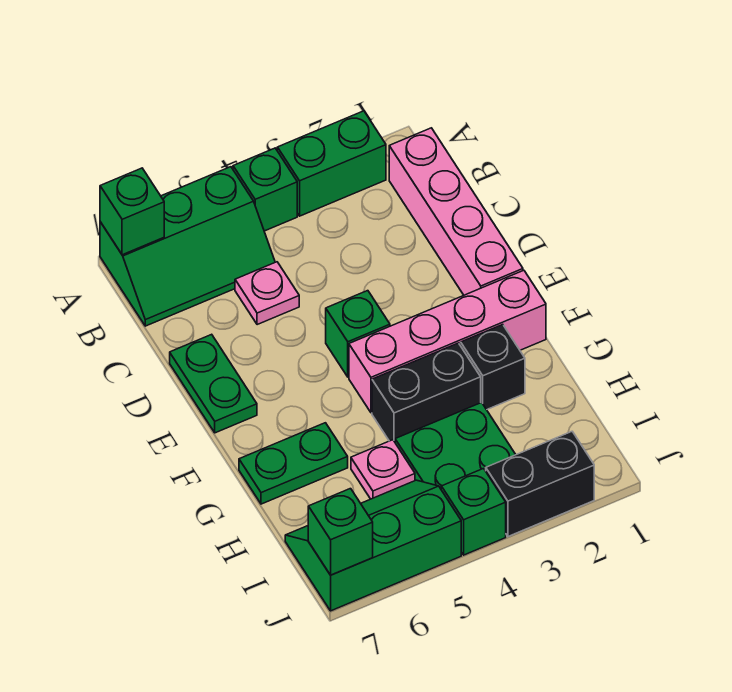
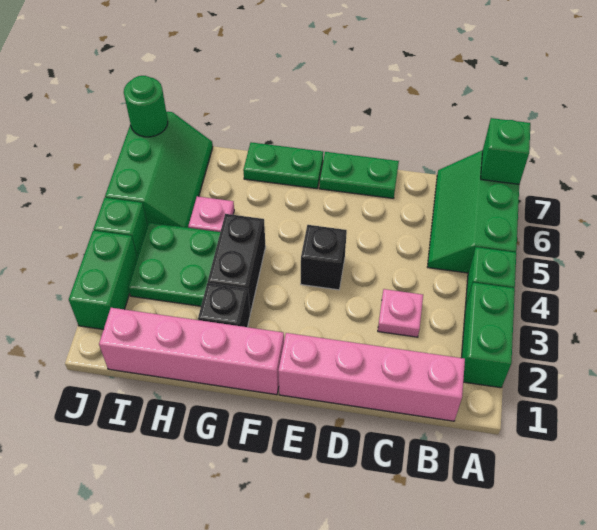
pink plate C5 level 1 -> pink plate C3 level 1
green brick E4 level 1 -> black brick E4 level 1
pink brick F1:F4 level 1 -> pink brick F1:I1 level 1
green plate G6:G7 level 1 -> green plate F7:G7 level 1
black brick J2:J3 level 1 -> green brick J2:J3 level 1
green brick J7 level 2 -> green round brick J7 level 2

